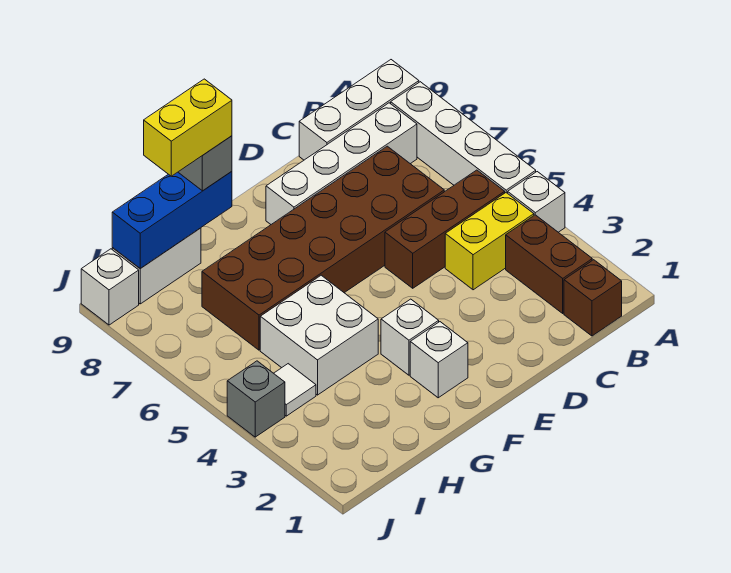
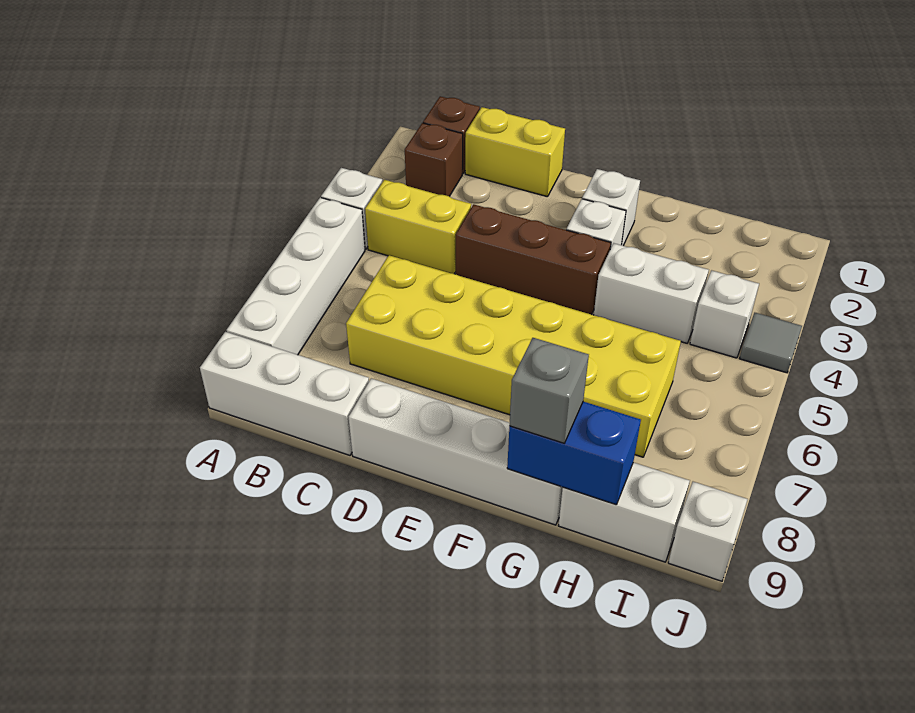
brown brick B2:B3 level 1 -> brown brick B2 level 1
brown brick B5:D5 level 1 -> brown brick D4:F4 level 1
white brick B8:E8 level 1 -> white brick D9:G9 level 1
brown brick C6:H7 level 1 -> yellow brick C6:H7 level 1
white brick G4:H5 level 1 -> white brick G4:H4 level 1
blue brick G9:I9 level 2 -> blue brick G9:H9 level 2
yellow brick G9:H9 level 4 -> yellow brick C1:D1 level 1
white tile I4 level 1 -> white brick I4 level 1
grey brick J4 level 1 -> grey tile J4 level 1

